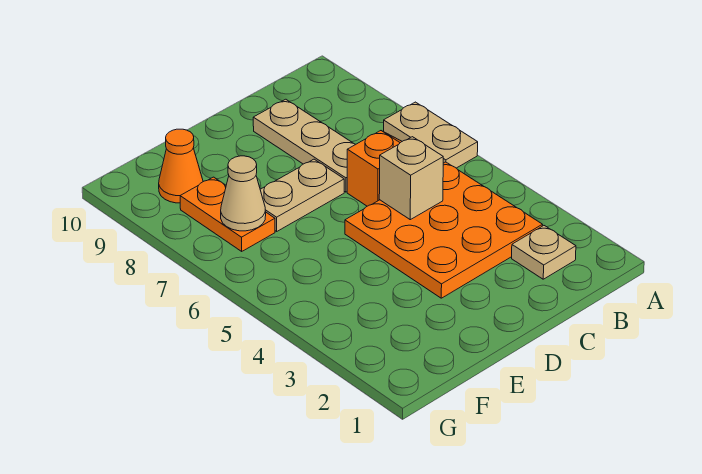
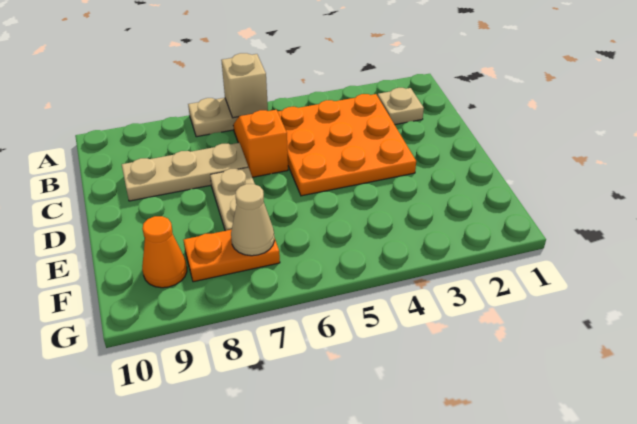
tan brick C5 level 2 -> tan brick A6 level 2

